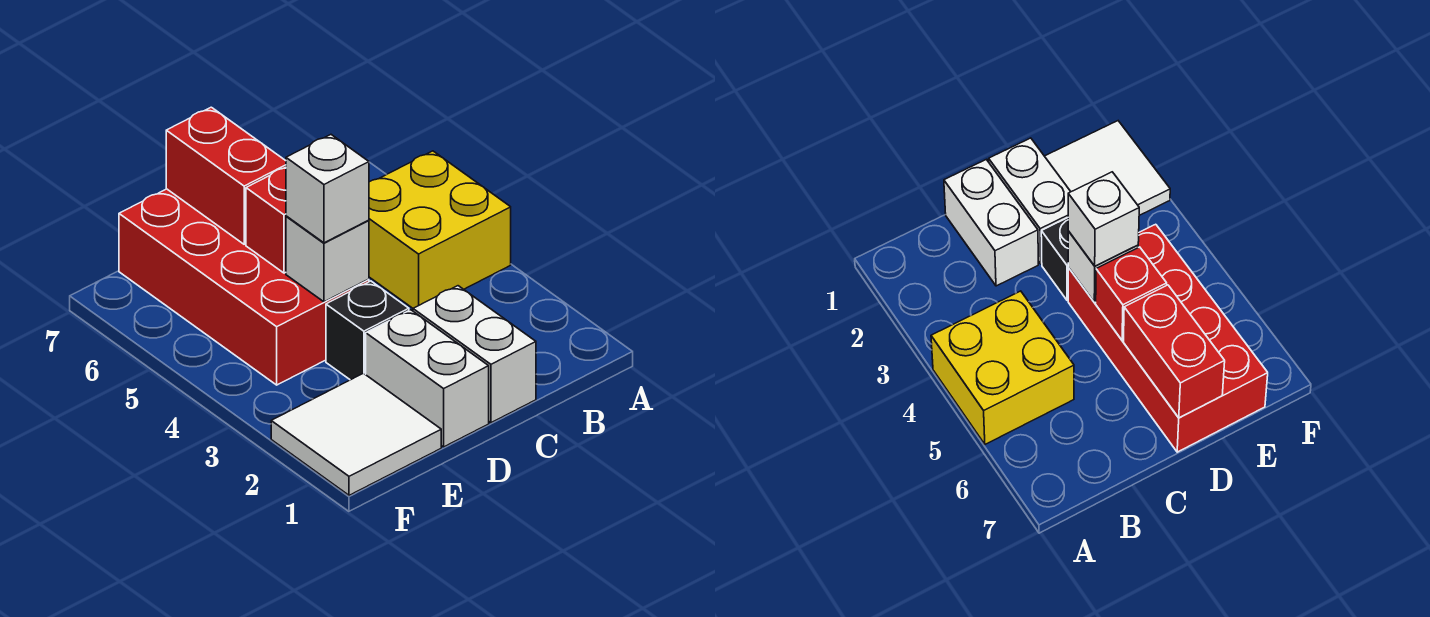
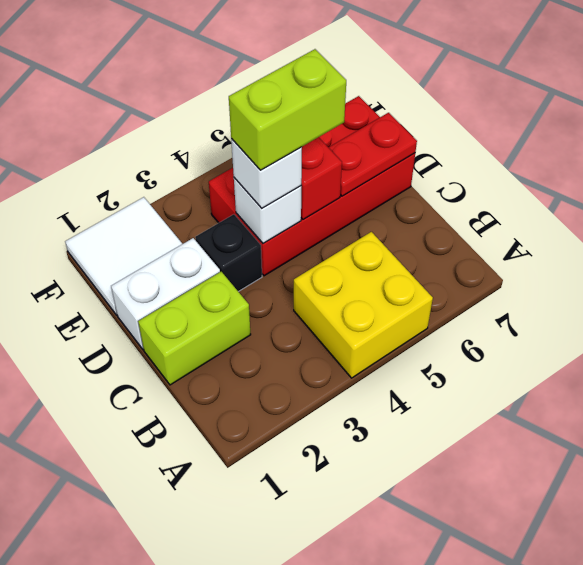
white brick C1:C2 level 1 -> lime brick C1:C2 level 1
none -> lime brick D4:D5 level 4
red brick D6:D7 level 2 -> red plate D6:D7 level 2

